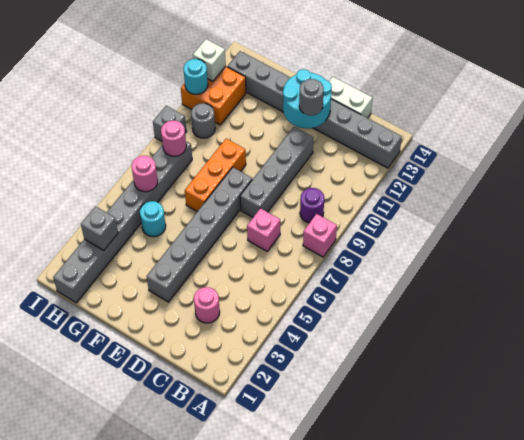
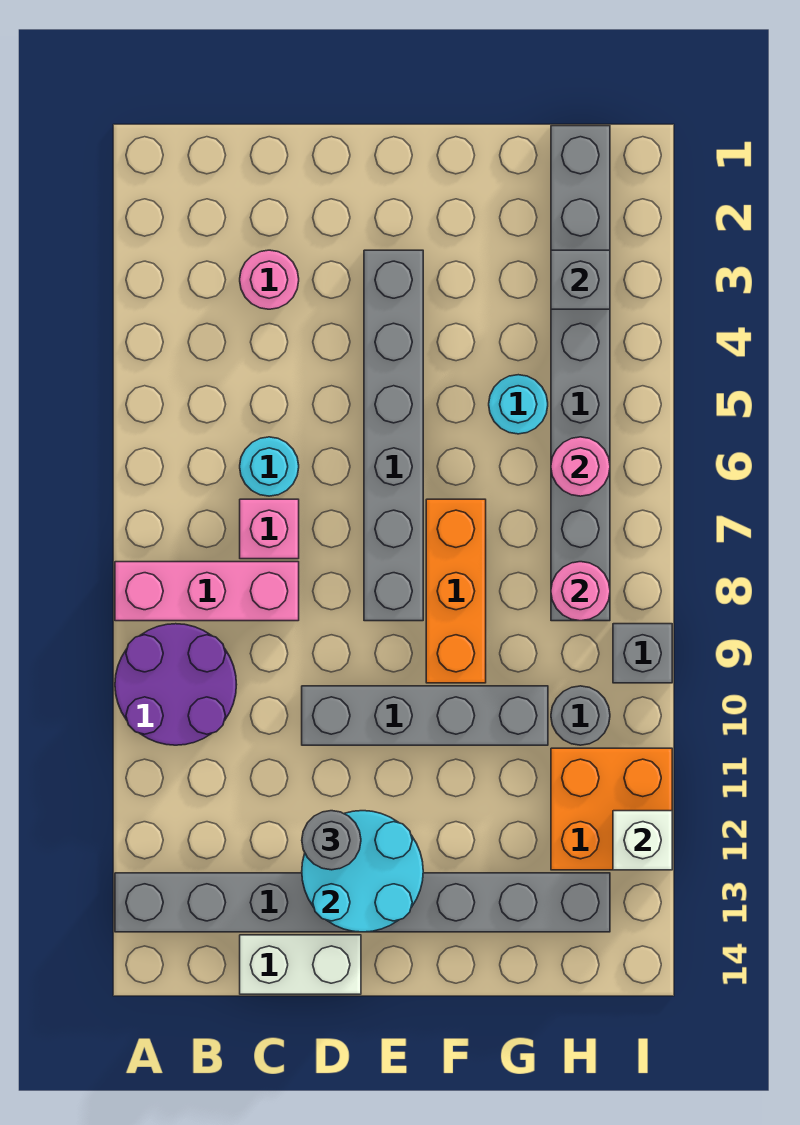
pink brick A8 level 1 -> pink brick A8:C8 level 1
purple round brick B9 level 1 -> purple round brick A9:B10 level 1
grey brick D8:D11 level 1 -> grey brick D10:G10 level 1
cyan round brick I11 level 2 -> cyan round brick C6 level 1

